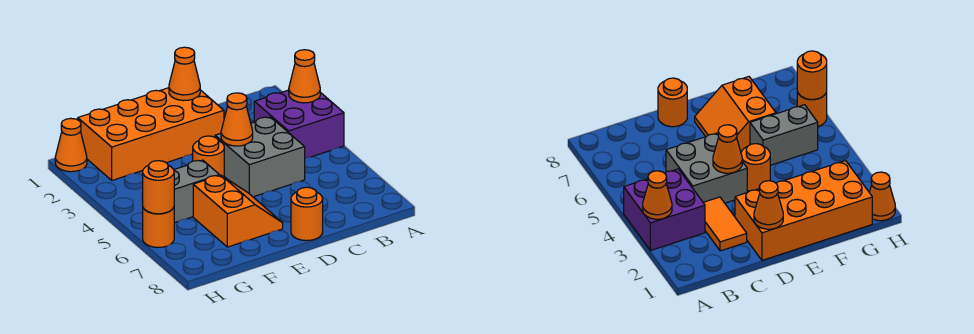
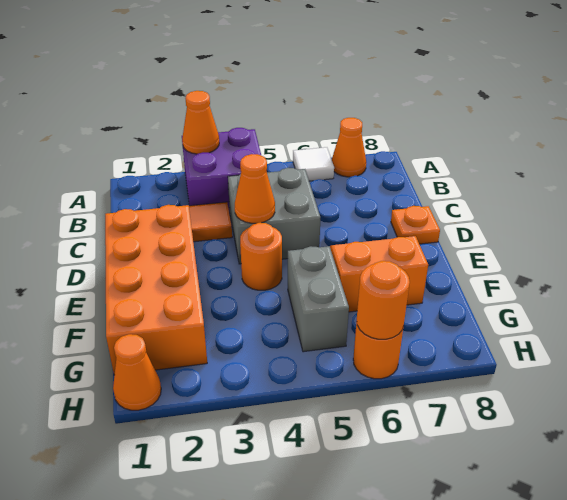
none -> white tile A6 level 1
orange cone D1 level 2 -> orange cone A7 level 1
orange round brick D8 level 1 -> orange plate D8 level 1

